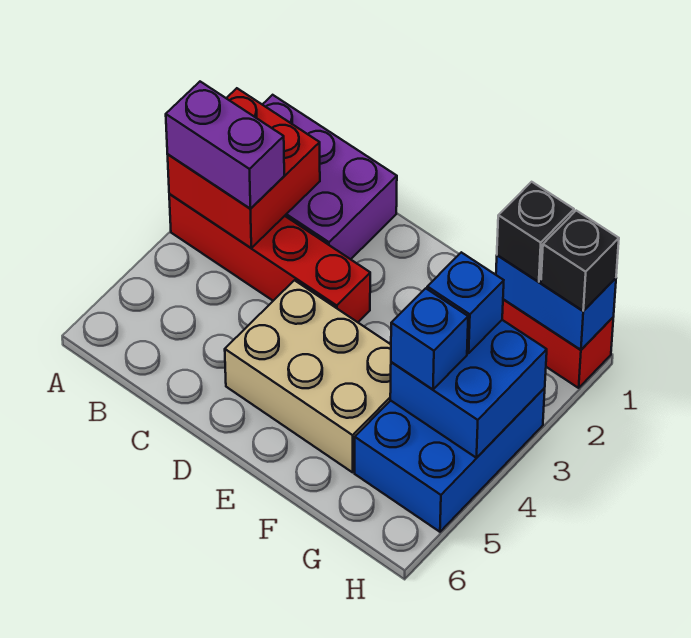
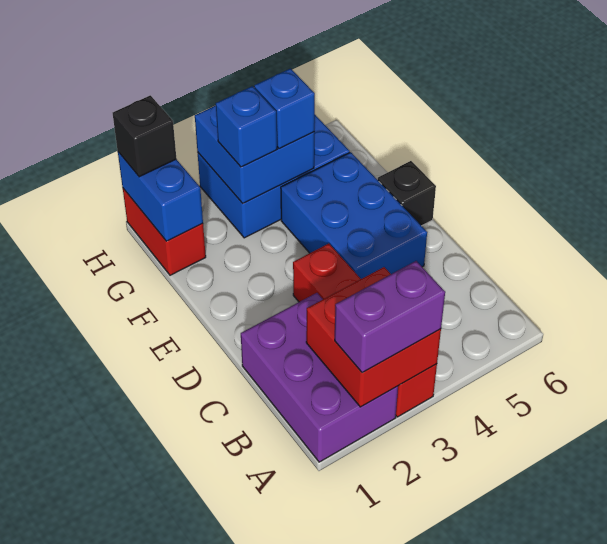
purple brick A3:B3 level 3 -> purple brick A2:A3 level 3
tan brick D4:F5 level 1 -> blue brick D4:F5 level 1
black brick G1 level 3 -> black brick E6 level 1

